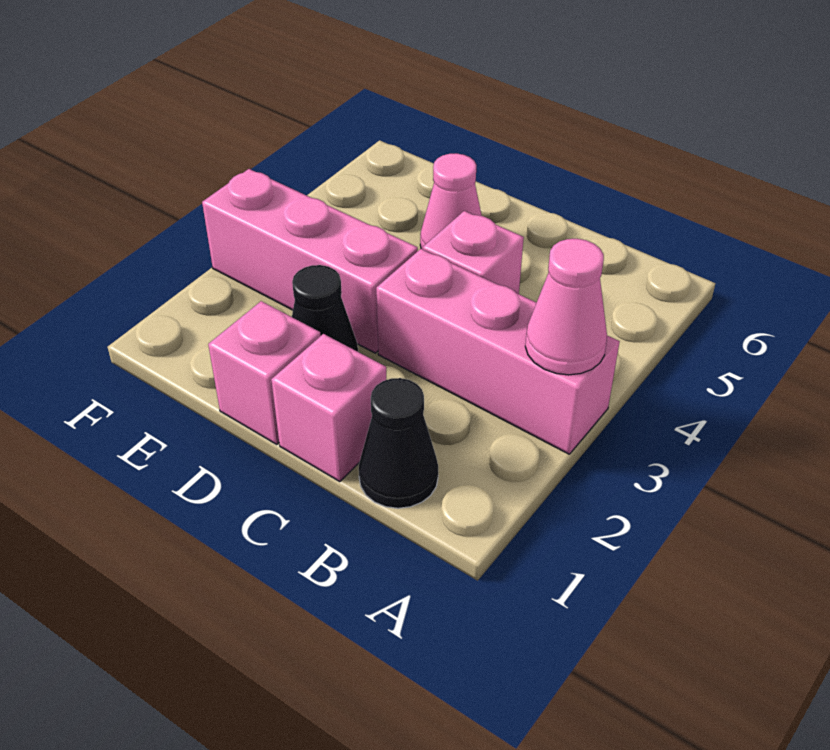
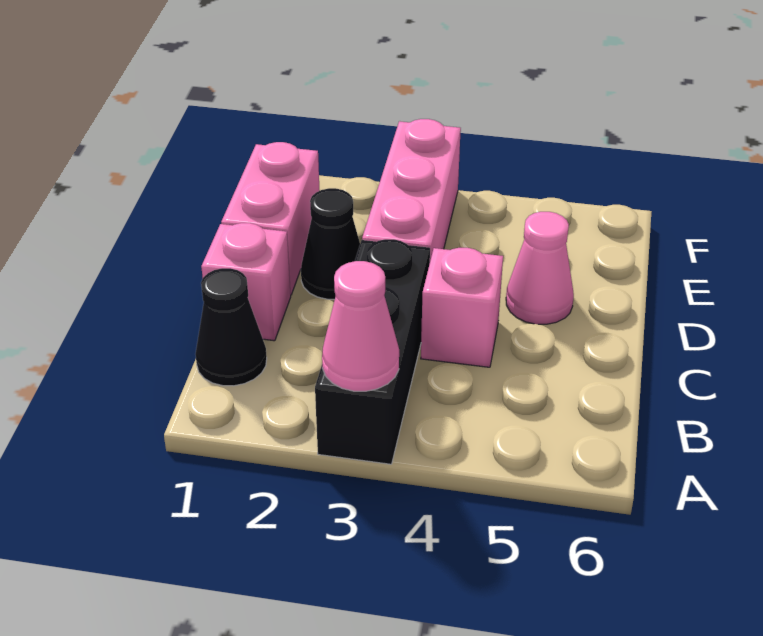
pink brick A3:C3 level 1 -> black brick A3:C3 level 1
pink brick D1 level 1 -> pink brick D1:E1 level 1

